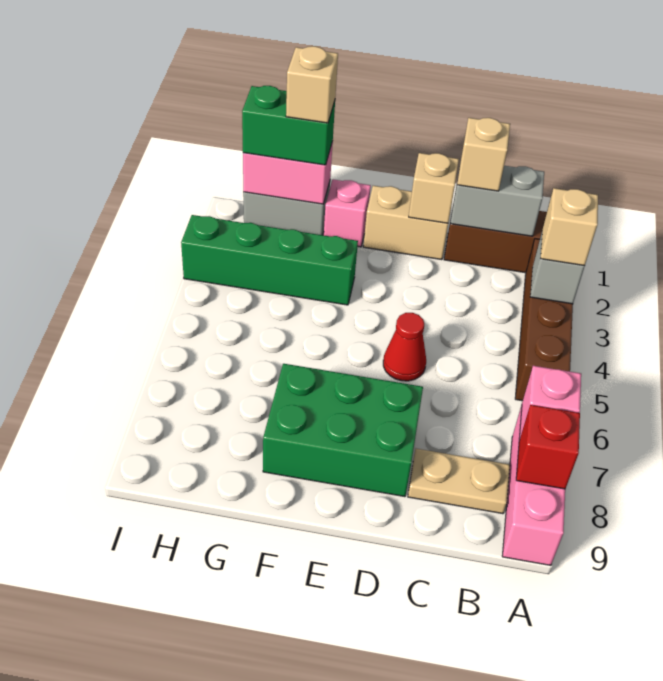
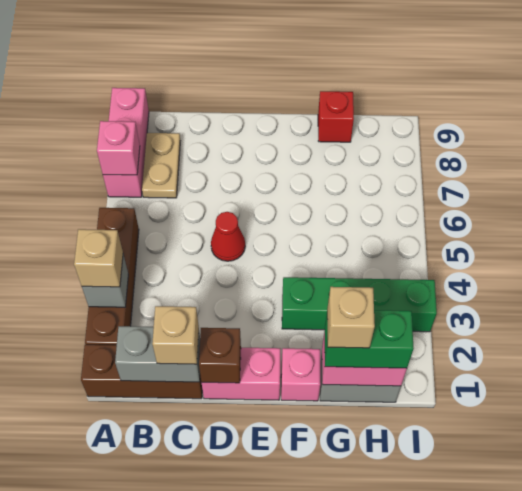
red brick A8 level 2 -> red brick G9 level 1
tan plate B8:C8 level 1 -> tan plate B7:B8 level 1
tan brick D1:E1 level 1 -> pink brick D1:E1 level 1
tan brick D1 level 2 -> brown brick D1 level 2
green brick D7:F8 level 1 -> none

